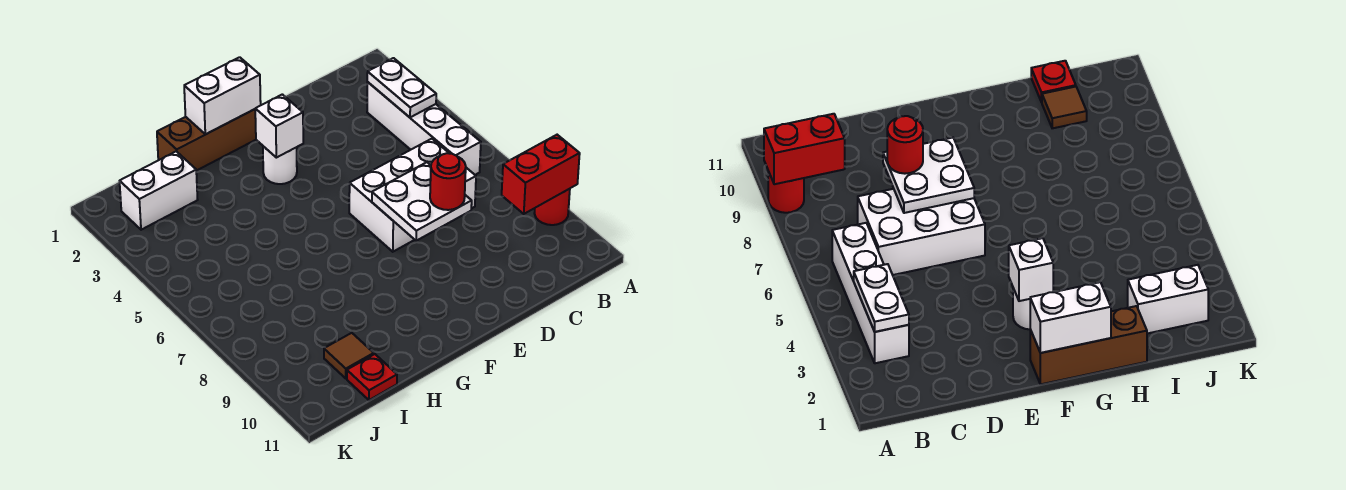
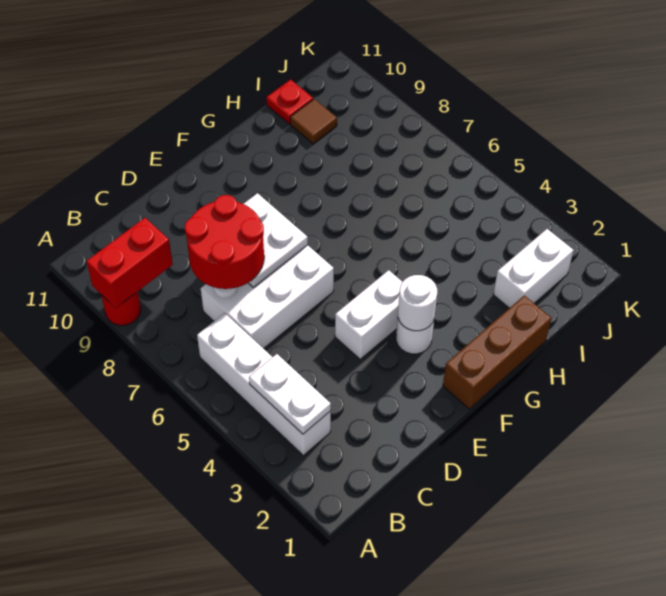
red round brick D8 level 3 -> red round brick C7:D8 level 3
white brick F1:G1 level 2 -> white brick E4:F4 level 1
white brick F3 level 2 -> white round brick F3 level 2

